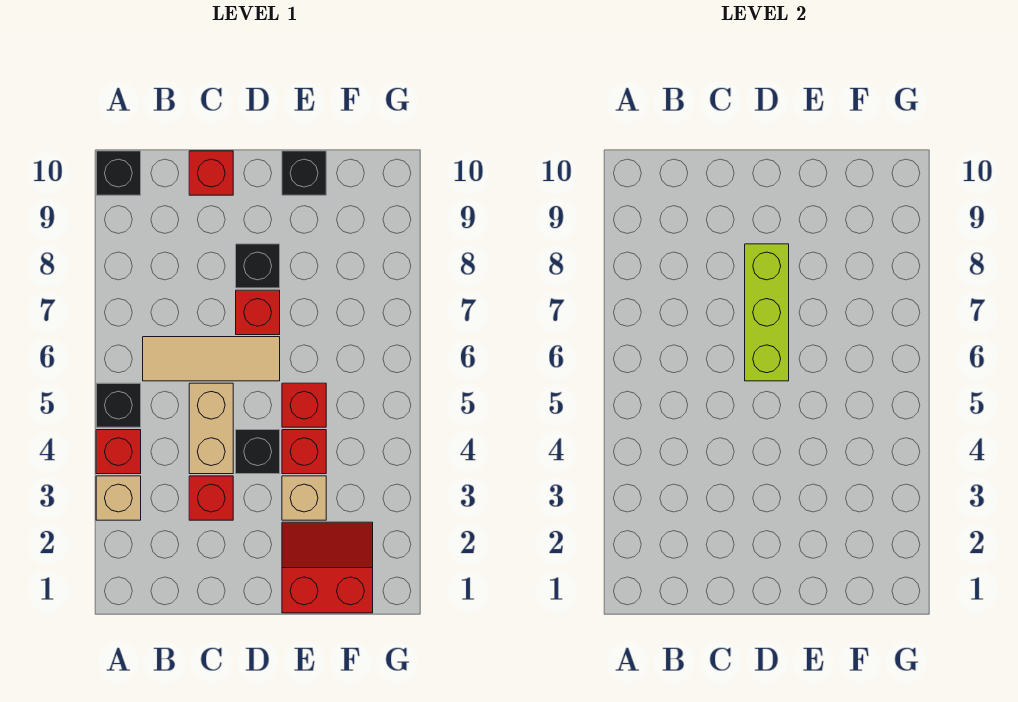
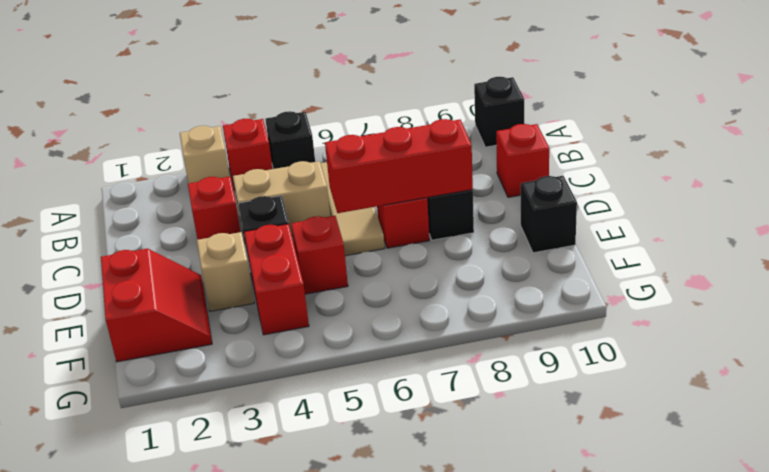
lime brick D6:D8 level 2 -> red brick D6:D8 level 2
red brick E4 level 1 -> red brick E4:F4 level 1

